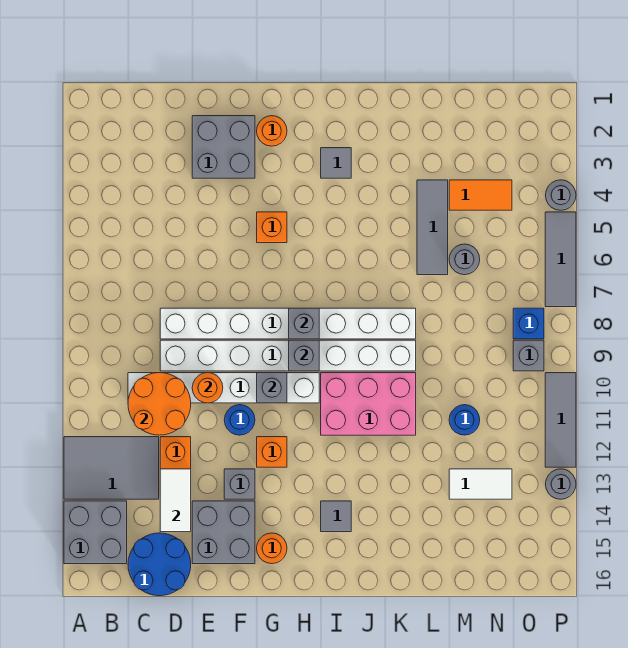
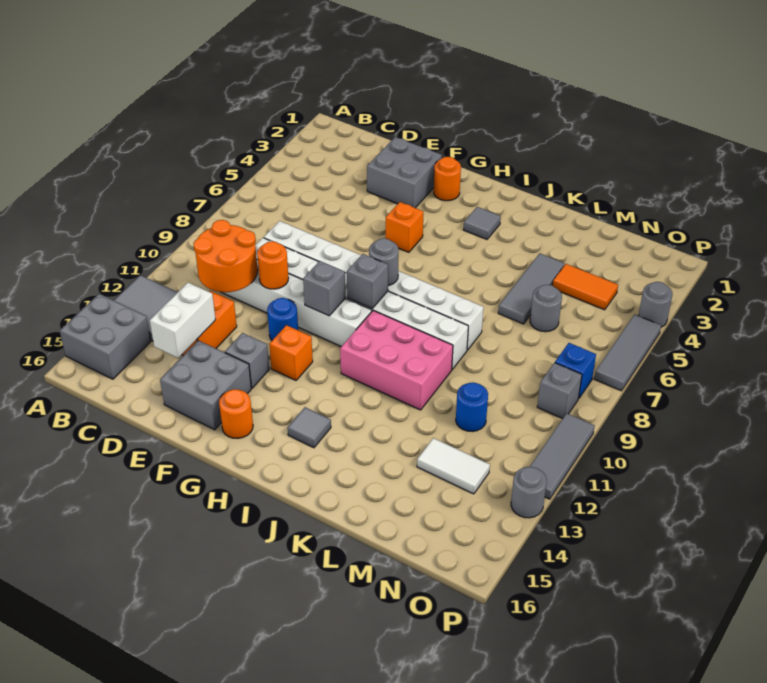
blue round brick C15:D16 level 1 -> none
white tile D13:D14 level 2 -> white brick D13:D14 level 2
grey brick H8 level 2 -> grey round brick H8 level 2

